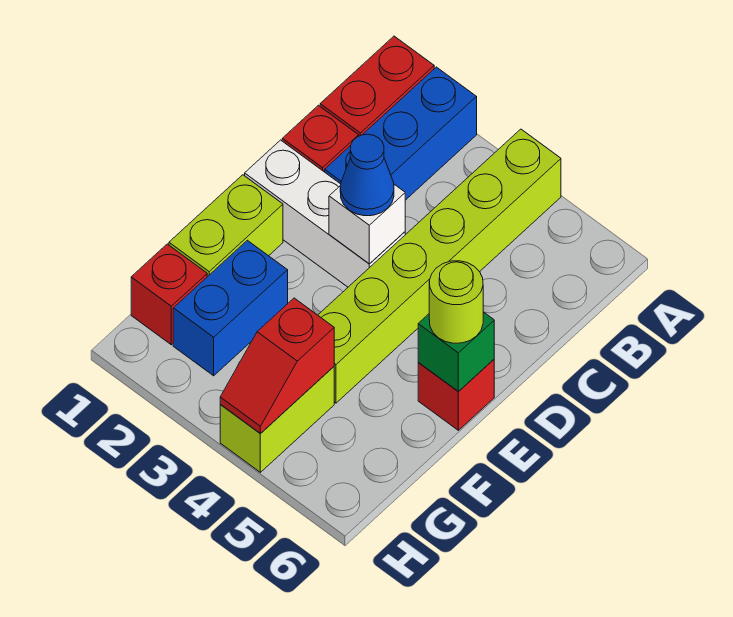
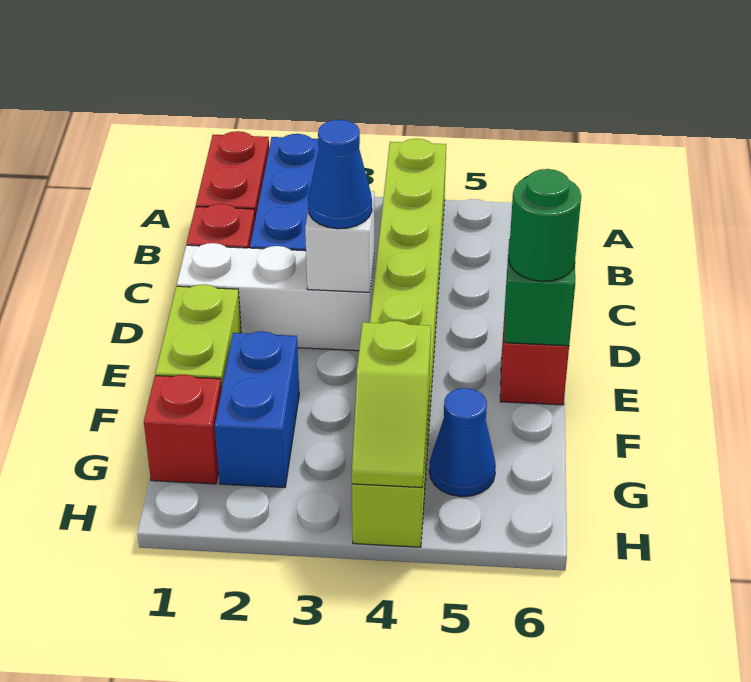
lime round brick E6 level 3 -> green round brick E6 level 3
red slope G4:H4 level 2 top G -> lime slope G4:H4 level 2 top G
none -> blue cone G5 level 1

